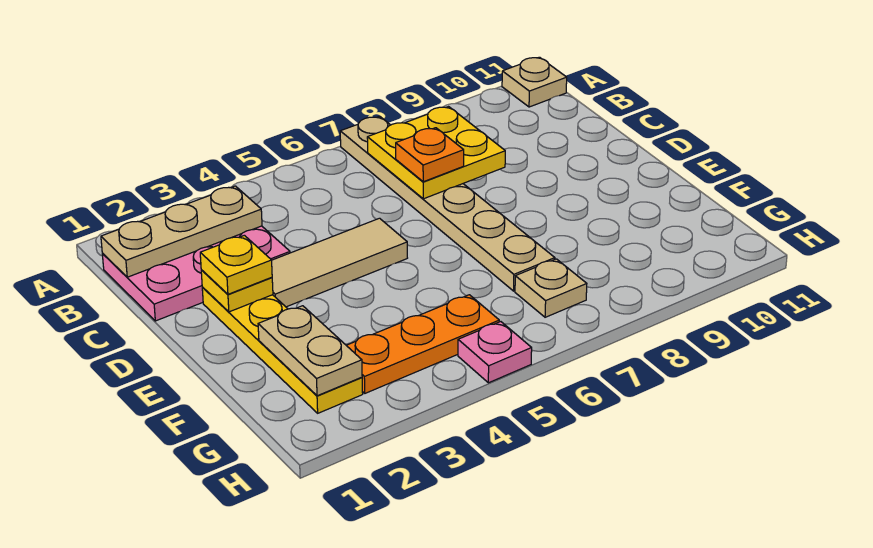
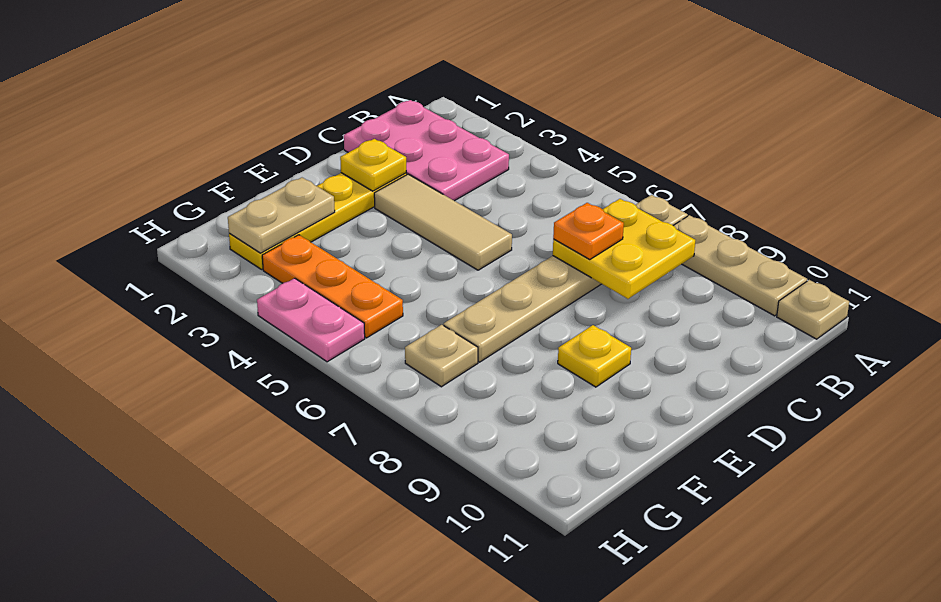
tan plate B1:B3 level 2 -> tan plate A8:A10 level 1
yellow plate D2 level 3 -> yellow plate E9 level 1
pink plate H5 level 1 -> pink plate H4:H5 level 1

